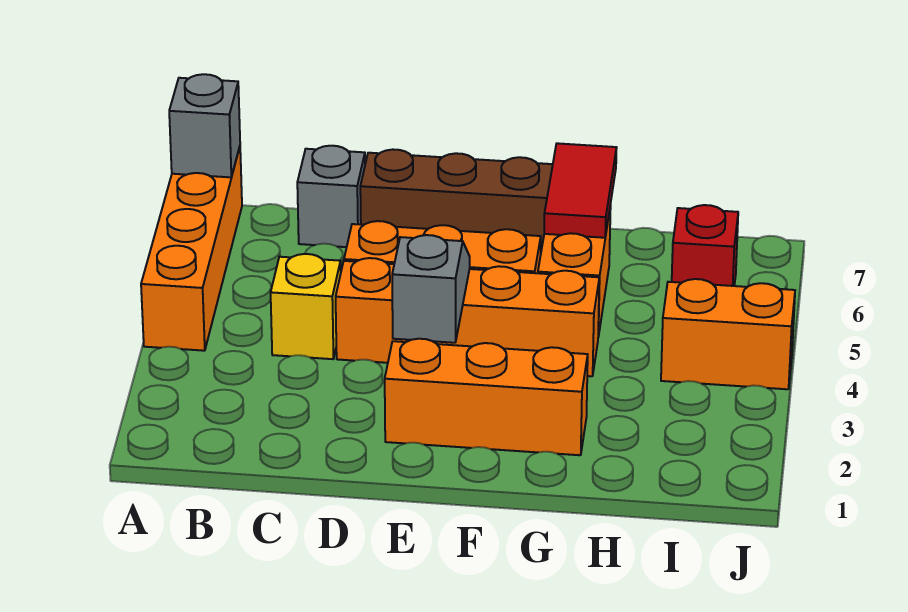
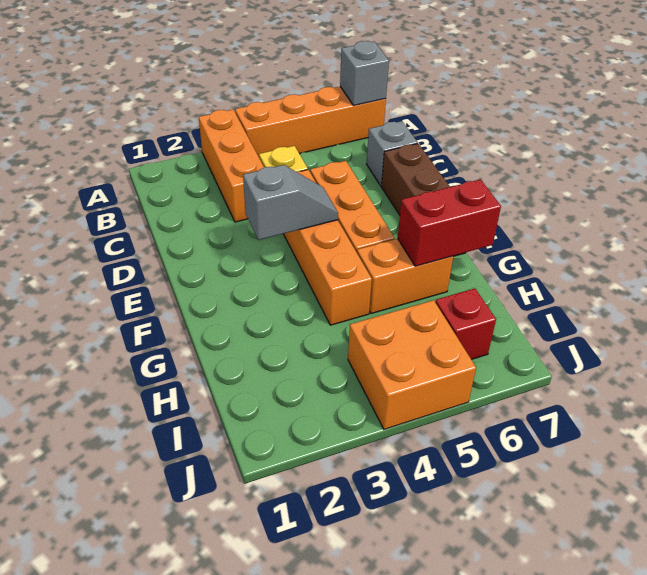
orange brick E2:G2 level 1 -> orange brick A3:C3 level 1
red tile G6:G7 level 2 -> red brick G6:G7 level 2
orange brick I4:J4 level 1 -> orange brick I4:J5 level 1

